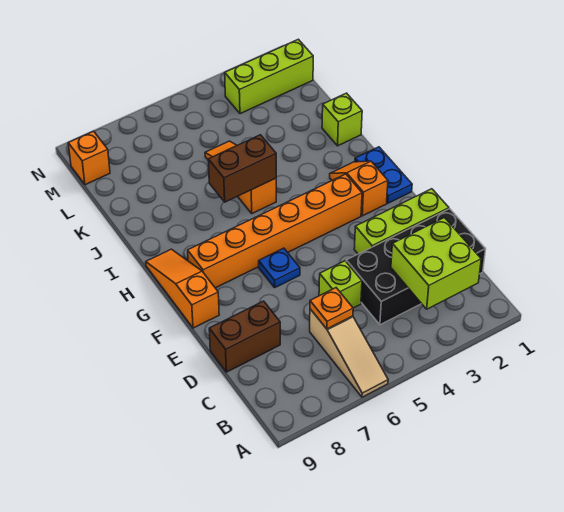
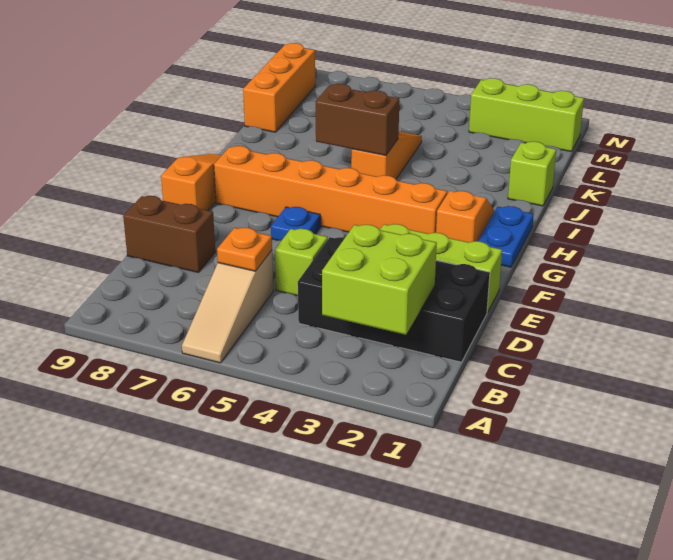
orange brick M9 level 1 -> orange brick K9:M9 level 1

